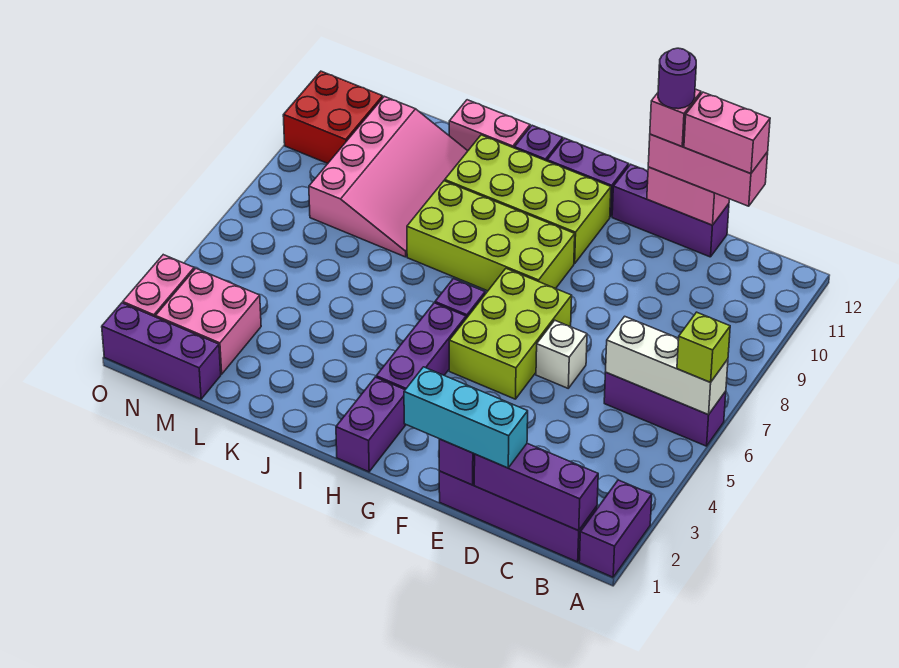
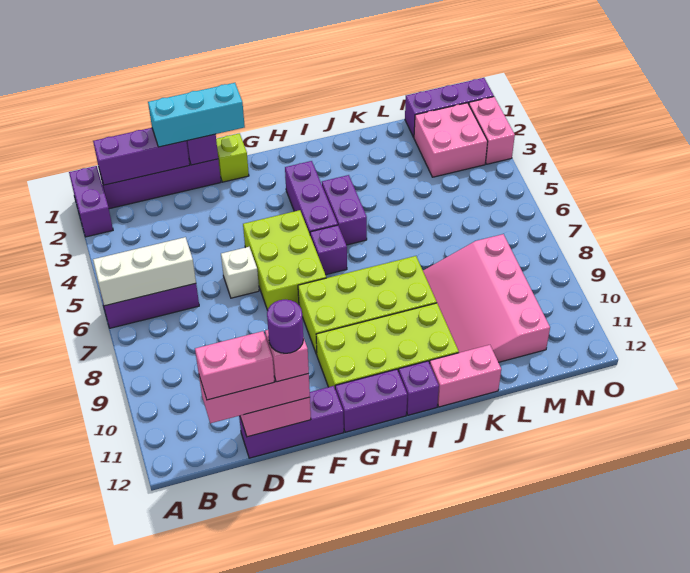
lime brick A6 level 3 -> lime brick F1 level 1
purple brick H1:H2 level 1 -> purple brick I4:I5 level 1
red brick N10:O11 level 1 -> none

